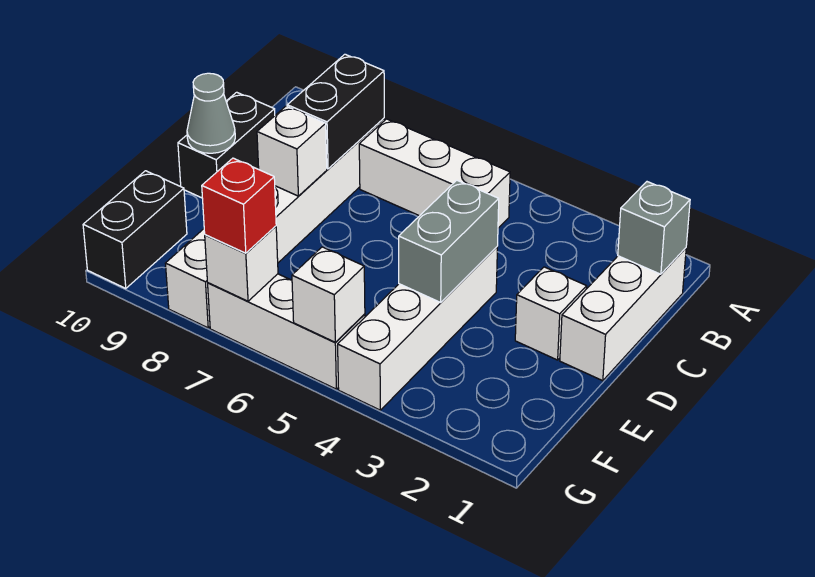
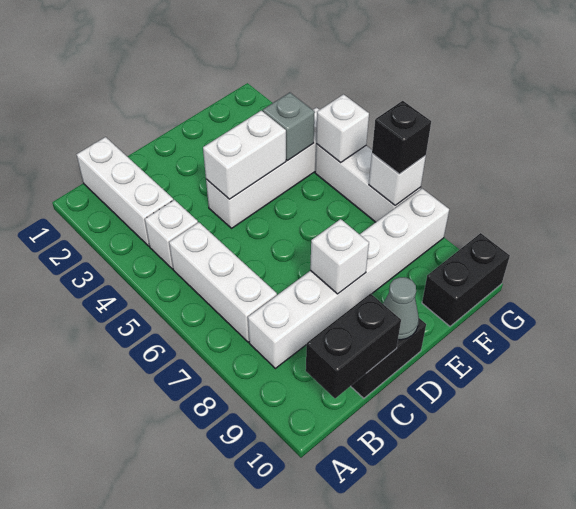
white brick B1:D1 level 1 -> white brick B1:B3 level 1
grey brick B1 level 2 -> grey brick F4 level 2
black brick B8:C8 level 2 -> black brick B10:C10 level 2
white brick D2 level 1 -> white brick B4 level 1
grey brick D4:E4 level 2 -> white brick D4:E4 level 2
red brick G7 level 3 -> black brick G7 level 3

